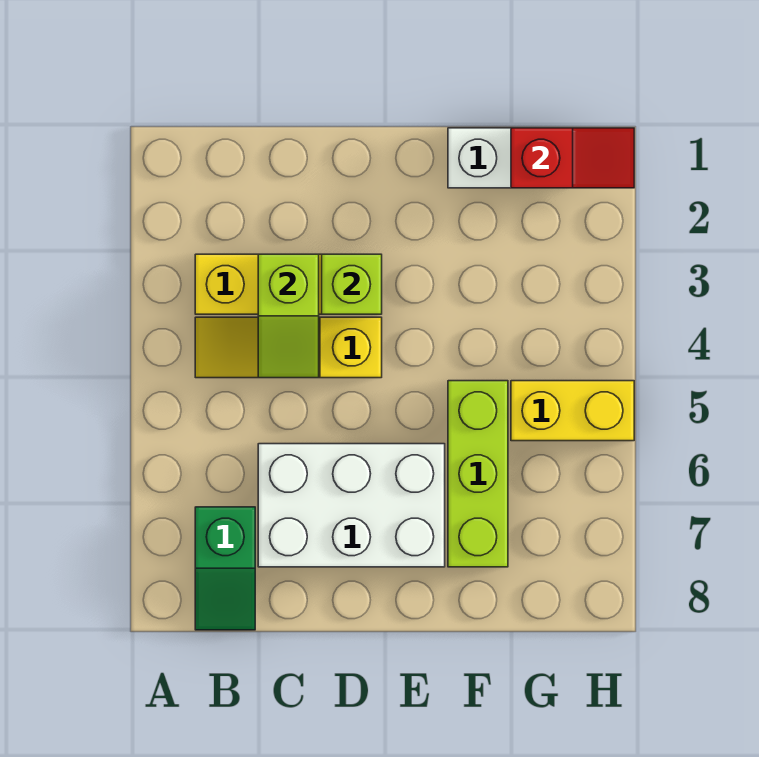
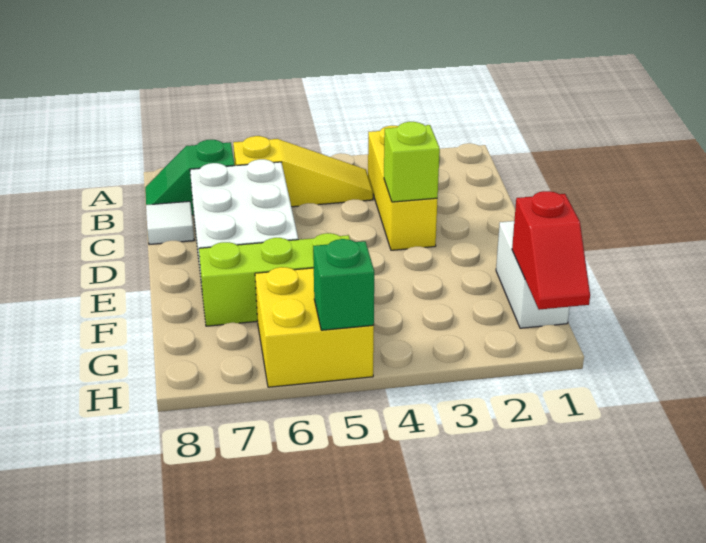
yellow slope B4:D4 level 1 top D -> yellow slope B4:B6 level 1 top 6
lime slope C3:C4 level 2 top 3 -> none
none -> white tile C8 level 1
yellow brick G5:H5 level 1 -> yellow brick G5:H6 level 1
none -> green brick H5 level 2

